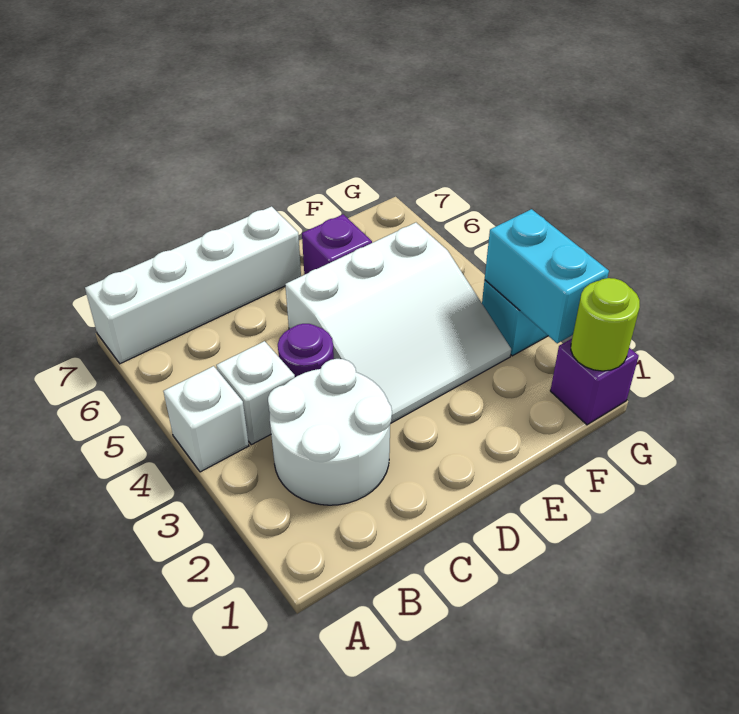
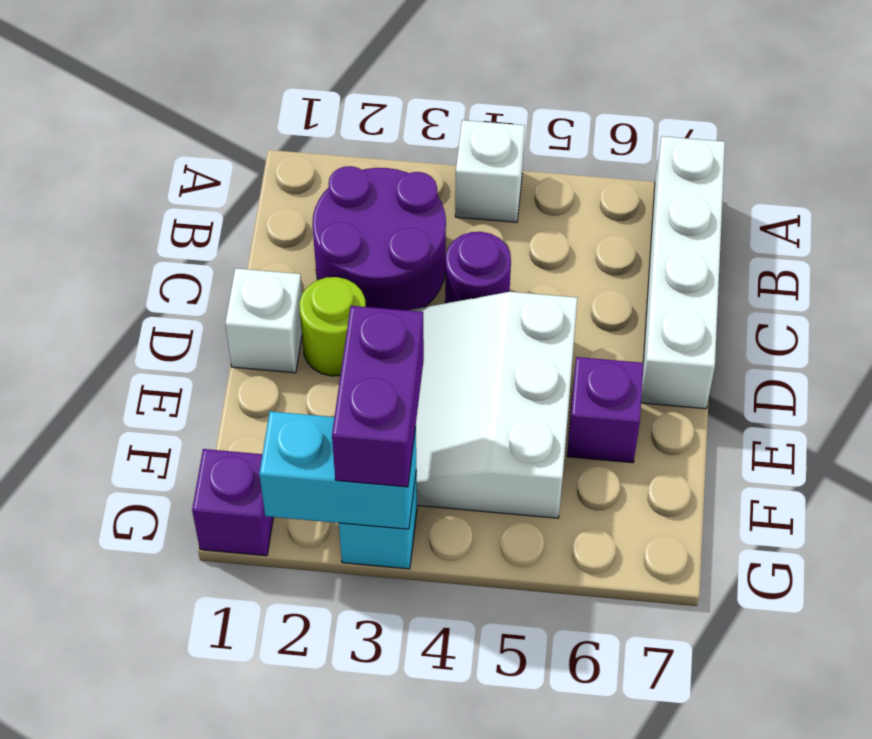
white round brick B2:C3 level 1 -> purple round brick B2:C3 level 1
white brick B4 level 1 -> white brick D1 level 1
none -> purple brick F3:G3 level 3
lime round brick G1 level 2 -> lime round brick D2 level 1

